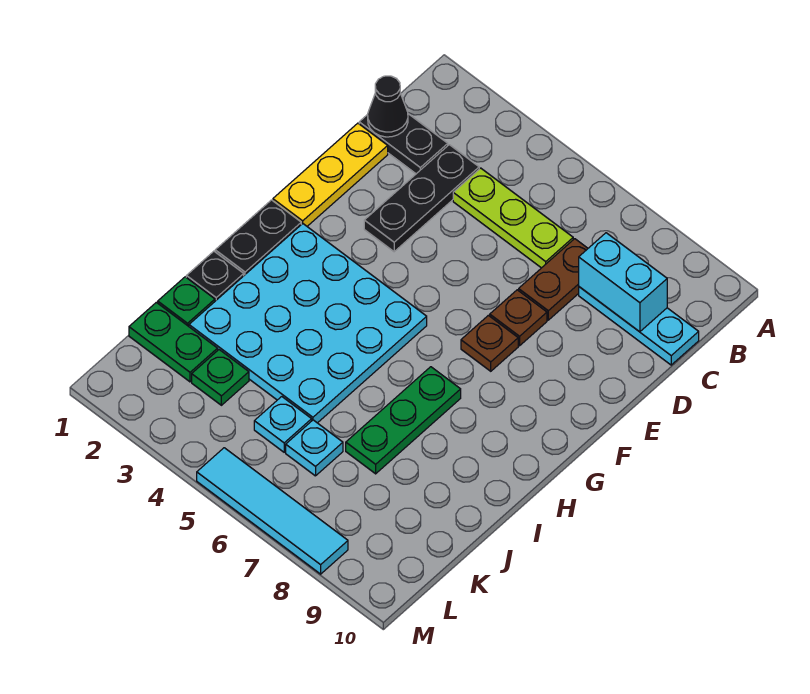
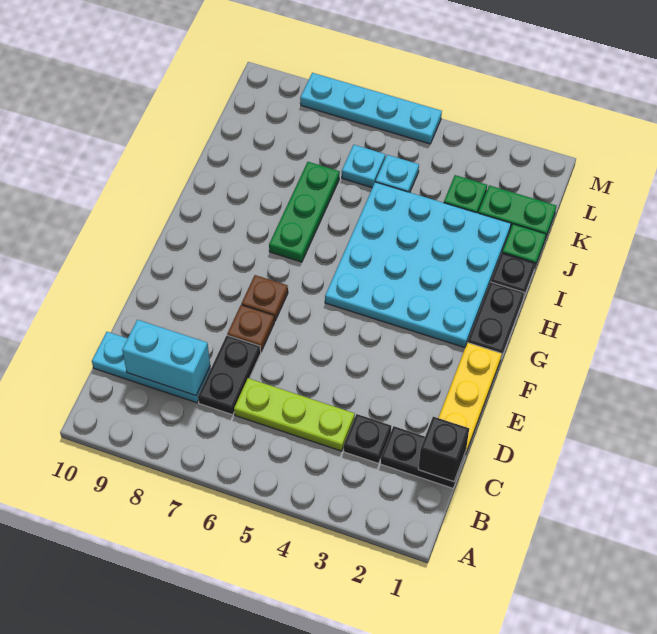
black cone C1 level 2 -> black brick C1 level 2
black plate C3:E3 level 1 -> black plate C3 level 1
brown plate C7:D7 level 1 -> black plate C7:D7 level 1
cyan tile M5:M8 level 1 -> cyan plate M5:M8 level 1

